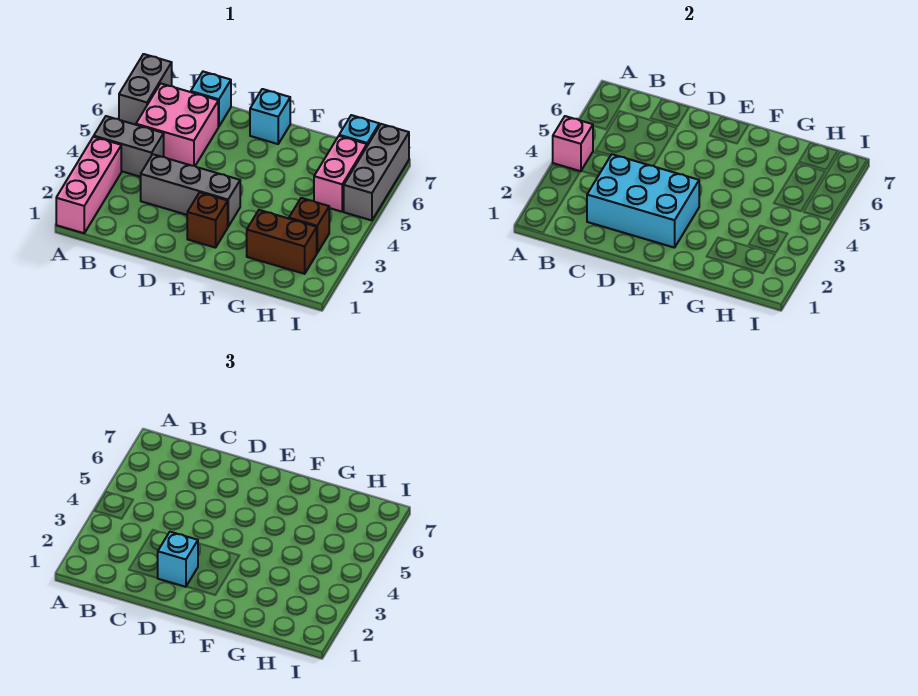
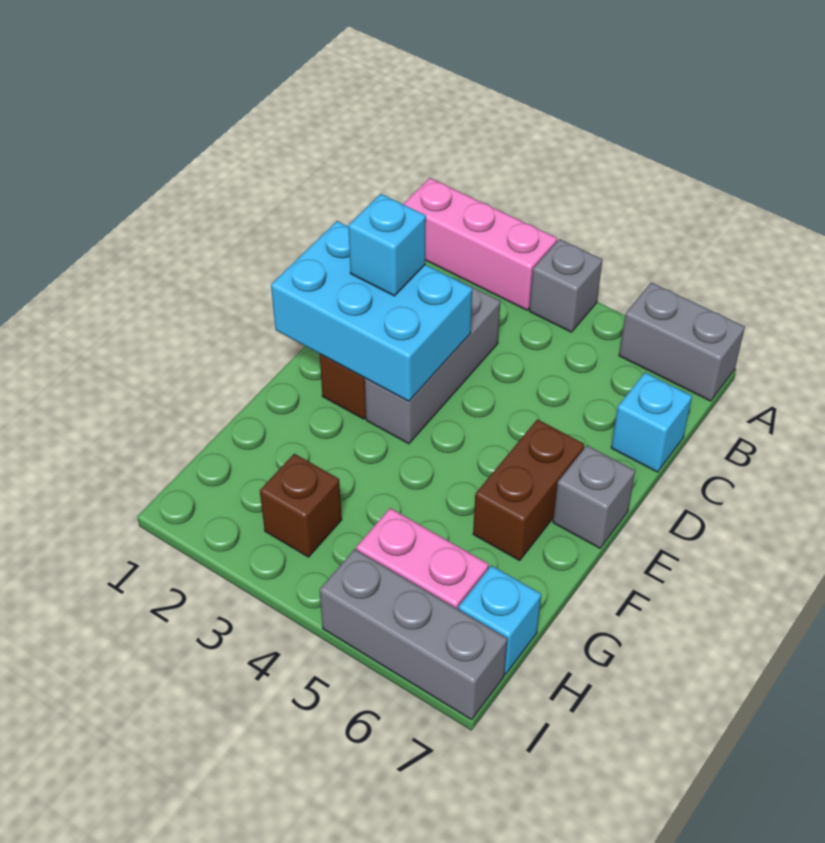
grey brick A4:B4 level 1 -> grey brick A4 level 1
pink brick A4 level 2 -> none
pink brick B5:C6 level 1 -> none
cyan brick C2:E3 level 2 -> cyan brick D1:E3 level 2
cyan brick E7 level 1 -> grey brick E7 level 1
brown brick G2:H2 level 1 -> brown brick E6:F6 level 1

